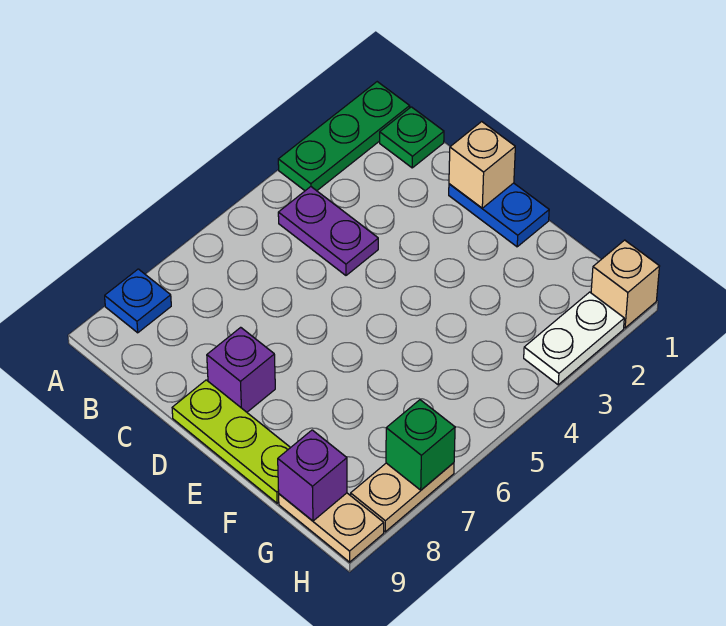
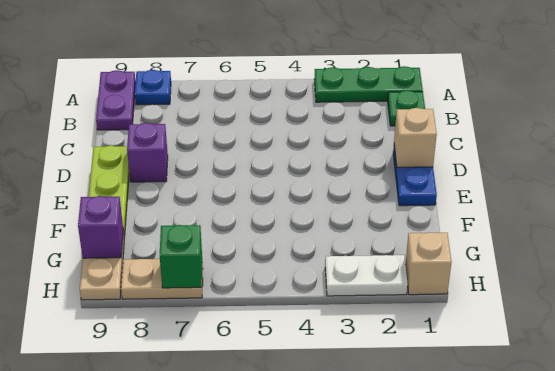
purple plate B4:C4 level 1 -> purple plate A9:B9 level 1

